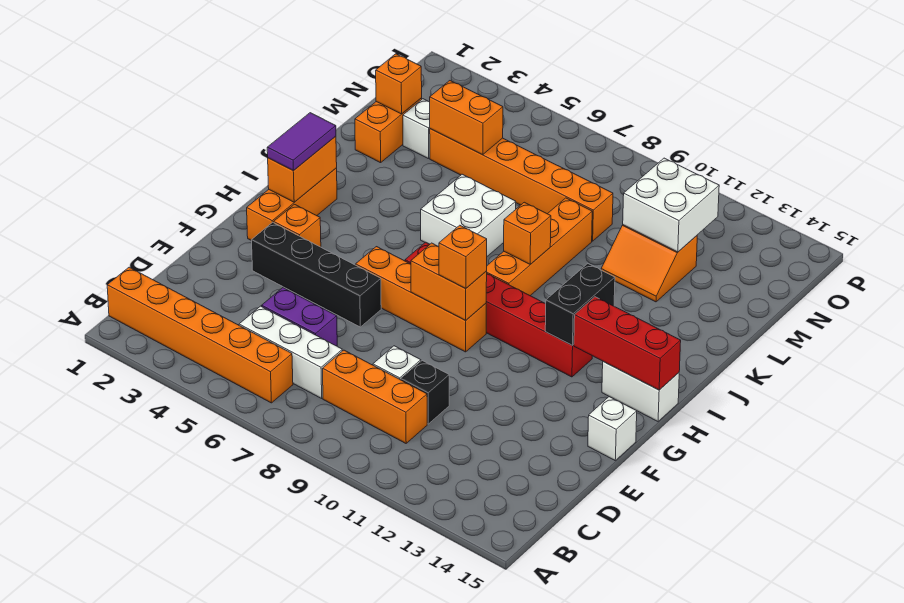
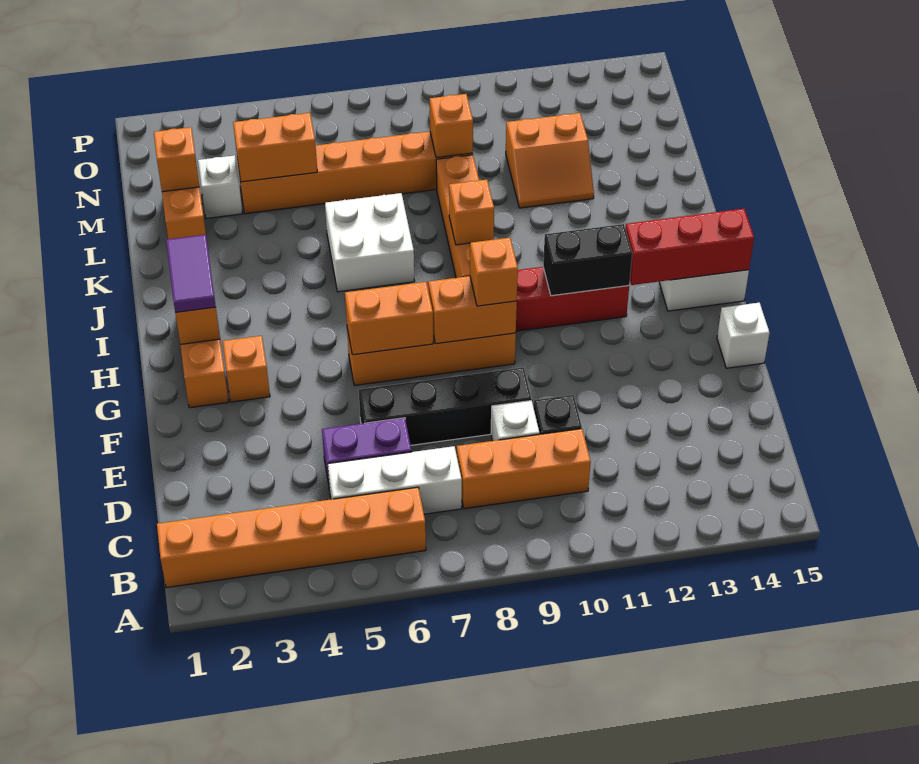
black brick F3:F6 level 1 -> black brick E6:E9 level 1
none -> orange brick G6:G7 level 2
black brick H12:I12 level 2 -> black brick H11:H12 level 2
none -> orange brick M9 level 2
white brick M11:N12 level 2 -> none

